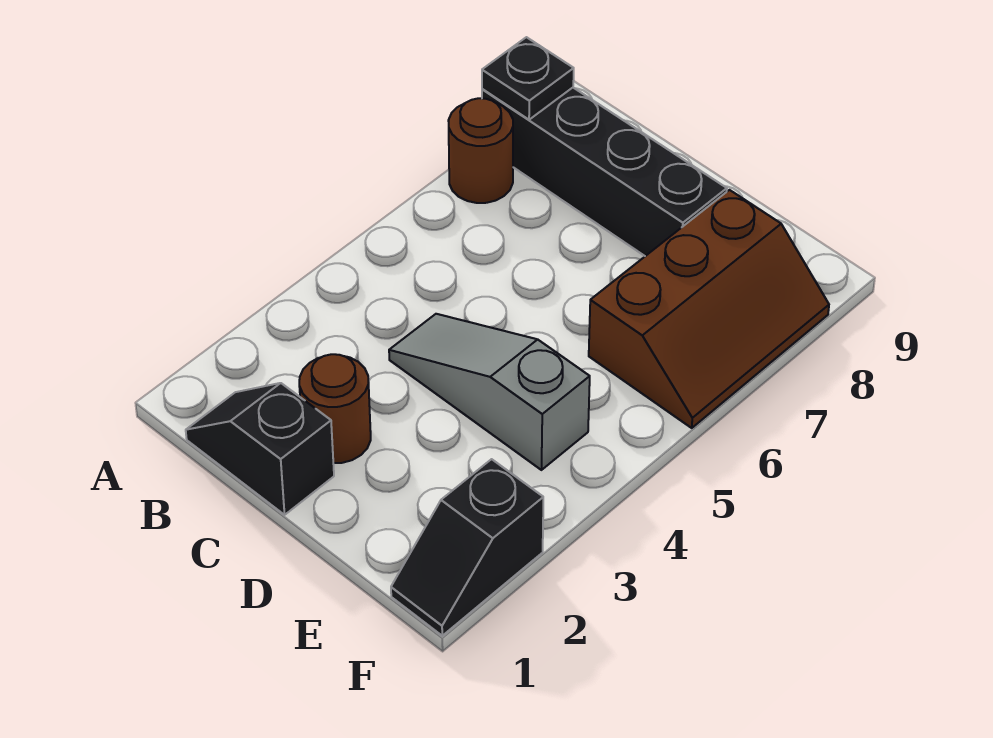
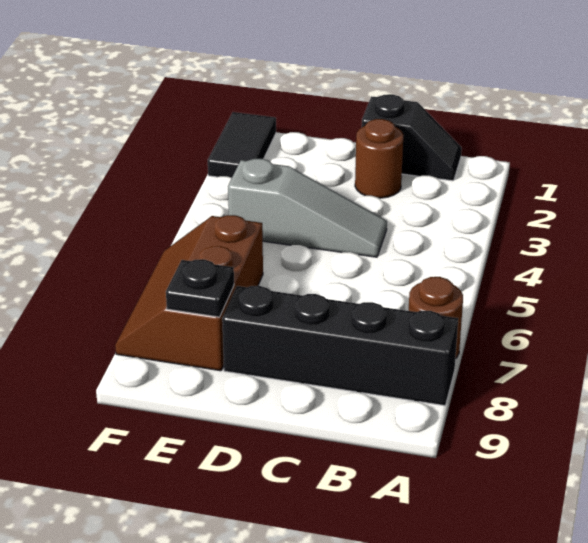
black plate A8 level 2 -> black plate E8 level 2
black slope F1:F2 level 1 top 2 -> black tile F1:F2 level 1

